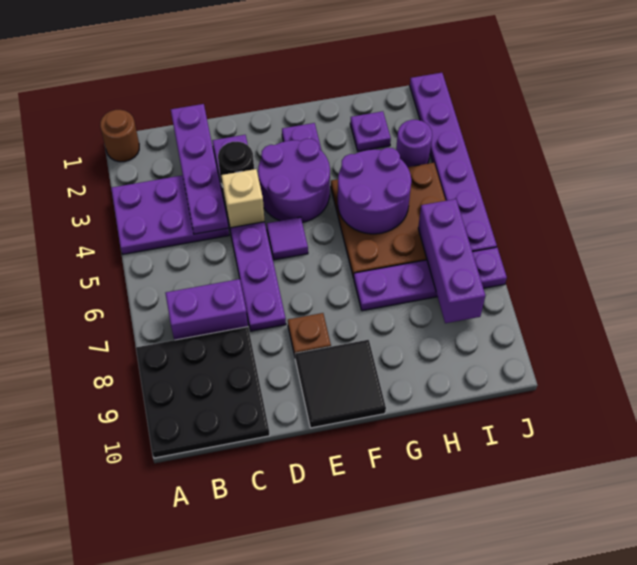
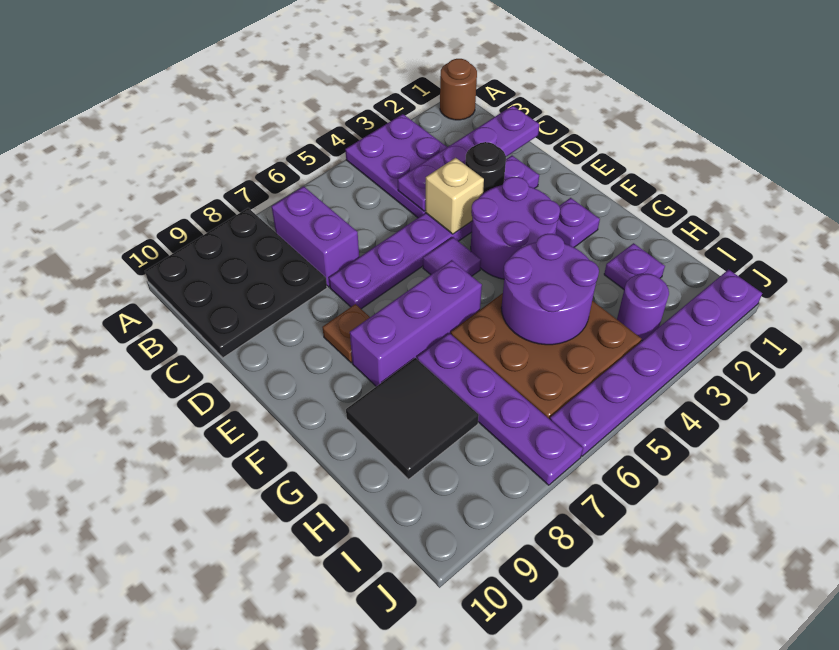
black tile E9:F10 level 1 -> black tile G8:H9 level 1
purple brick I6:I8 level 2 -> purple brick F6:F8 level 1

